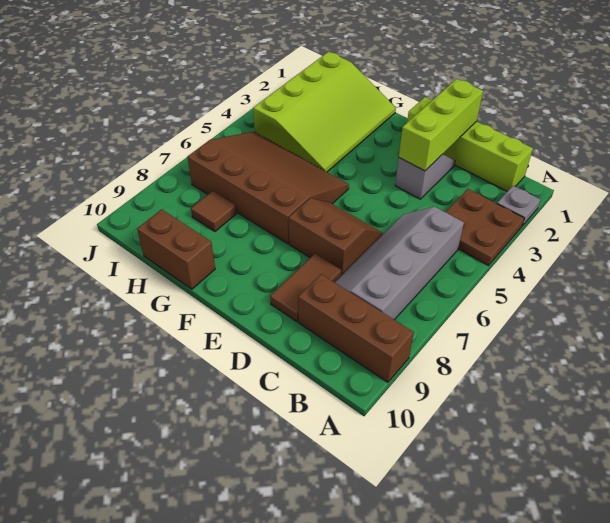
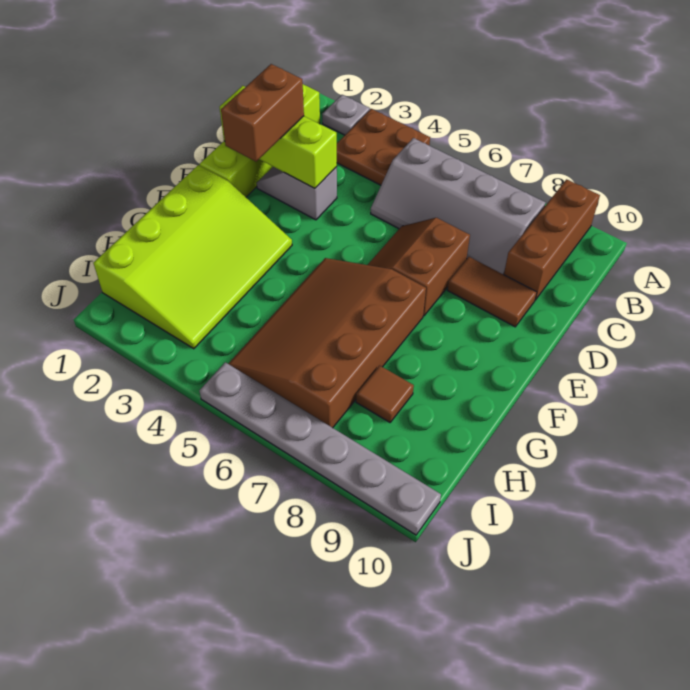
lime slope G1:I4 level 1 top I -> lime slope F1:I3 level 1 top 1
brown brick G10:H10 level 1 -> brown brick D2:E2 level 3
none -> grey plate J5:J10 level 1

